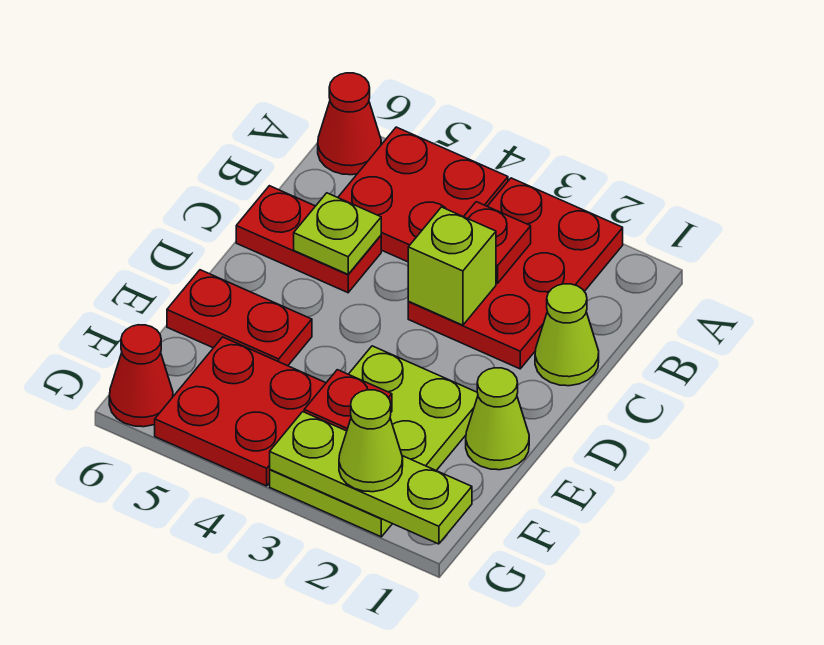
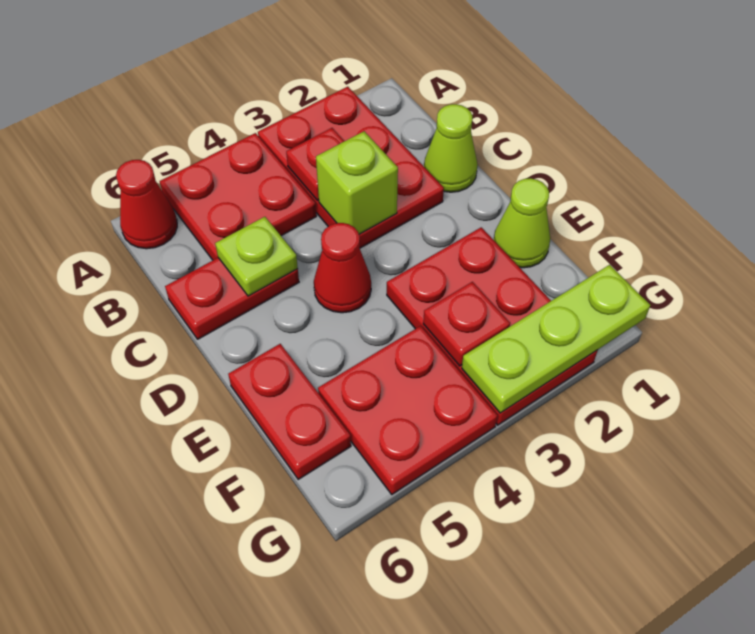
lime plate E2:G3 level 1 -> red plate E2:G3 level 1
red plate E5:E6 level 1 -> red plate E6:F6 level 1
lime cone G2 level 3 -> none
red cone G6 level 1 -> red cone D4 level 1

